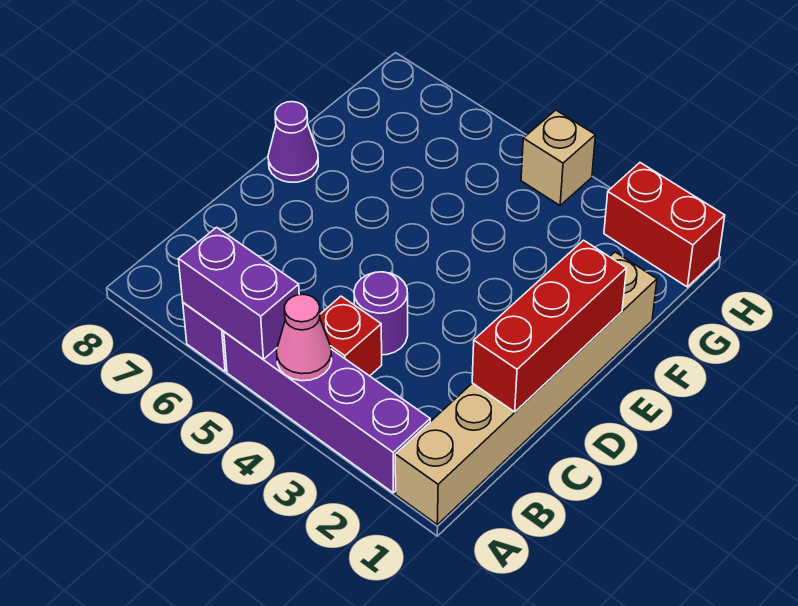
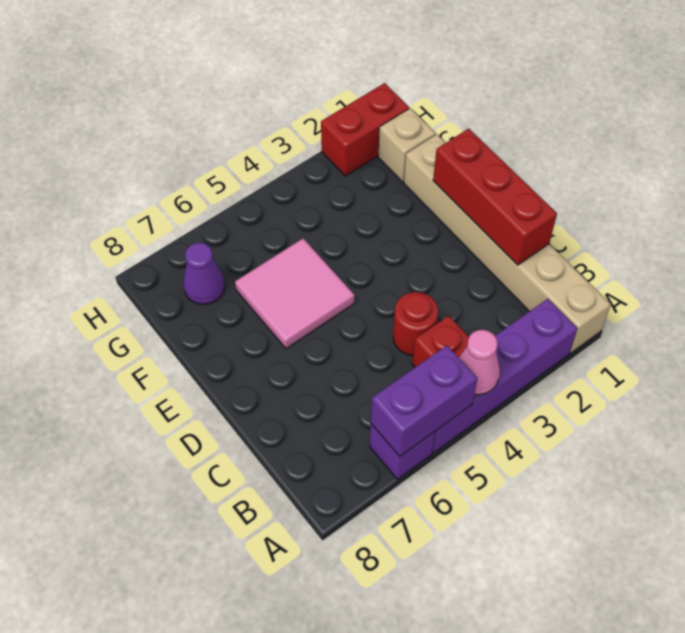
purple round brick C4 level 1 -> red round brick C4 level 1
none -> pink tile E5:F6 level 1
purple cone E8 level 1 -> purple cone G7 level 1
tan brick H4 level 1 -> tan brick G1 level 1

